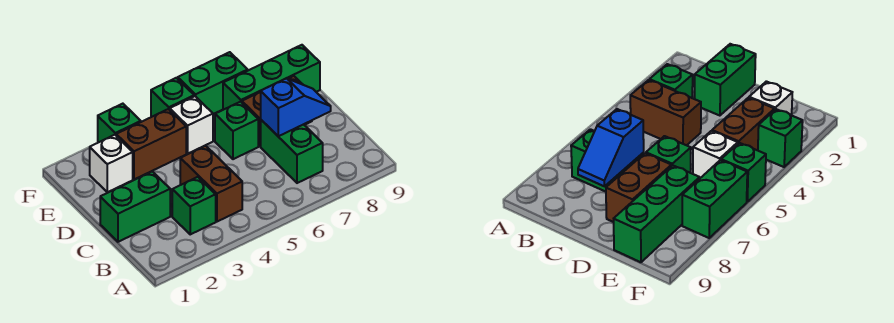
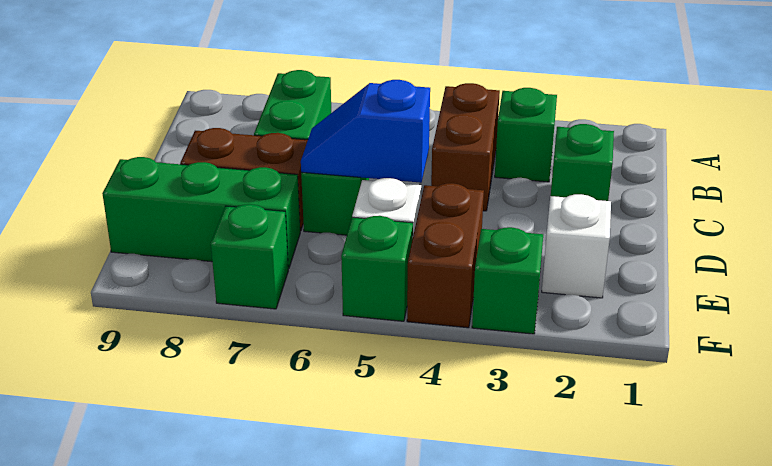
green brick C1:C2 level 1 -> green brick C2 level 1
blue slope C7:C8 level 2 top 7 -> blue slope D5:D6 level 2 top 5
brown brick E3:E4 level 1 -> brown brick E4:F4 level 1
green brick F6:F7 level 1 -> green brick F7 level 1

